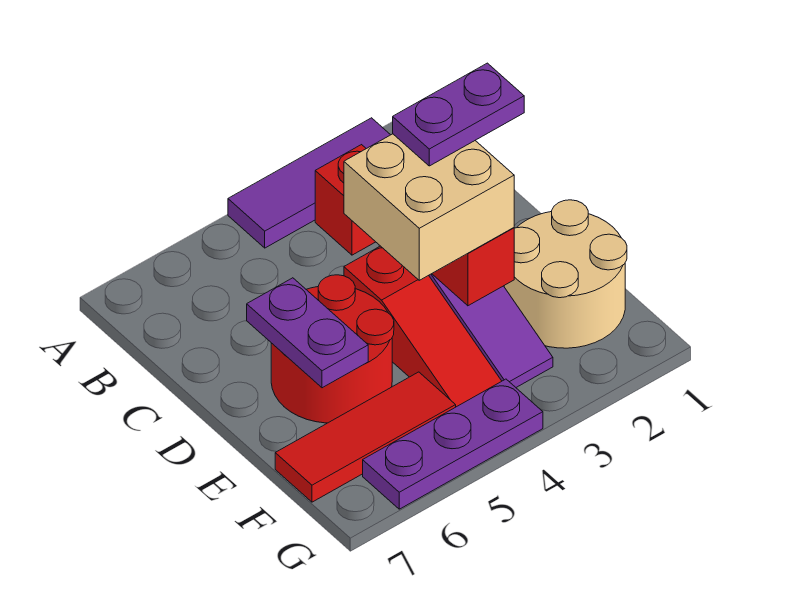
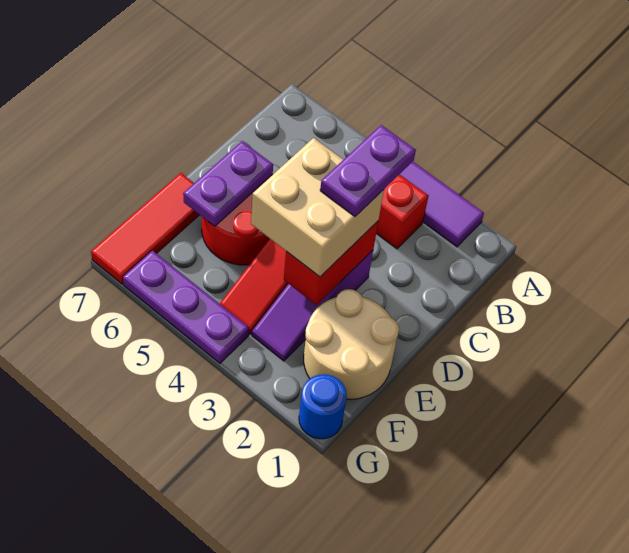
purple plate D2:D3 level 4 -> purple plate C3:D3 level 4
red tile F5:F7 level 1 -> red tile E7:G7 level 1
none -> blue round brick G1 level 1

